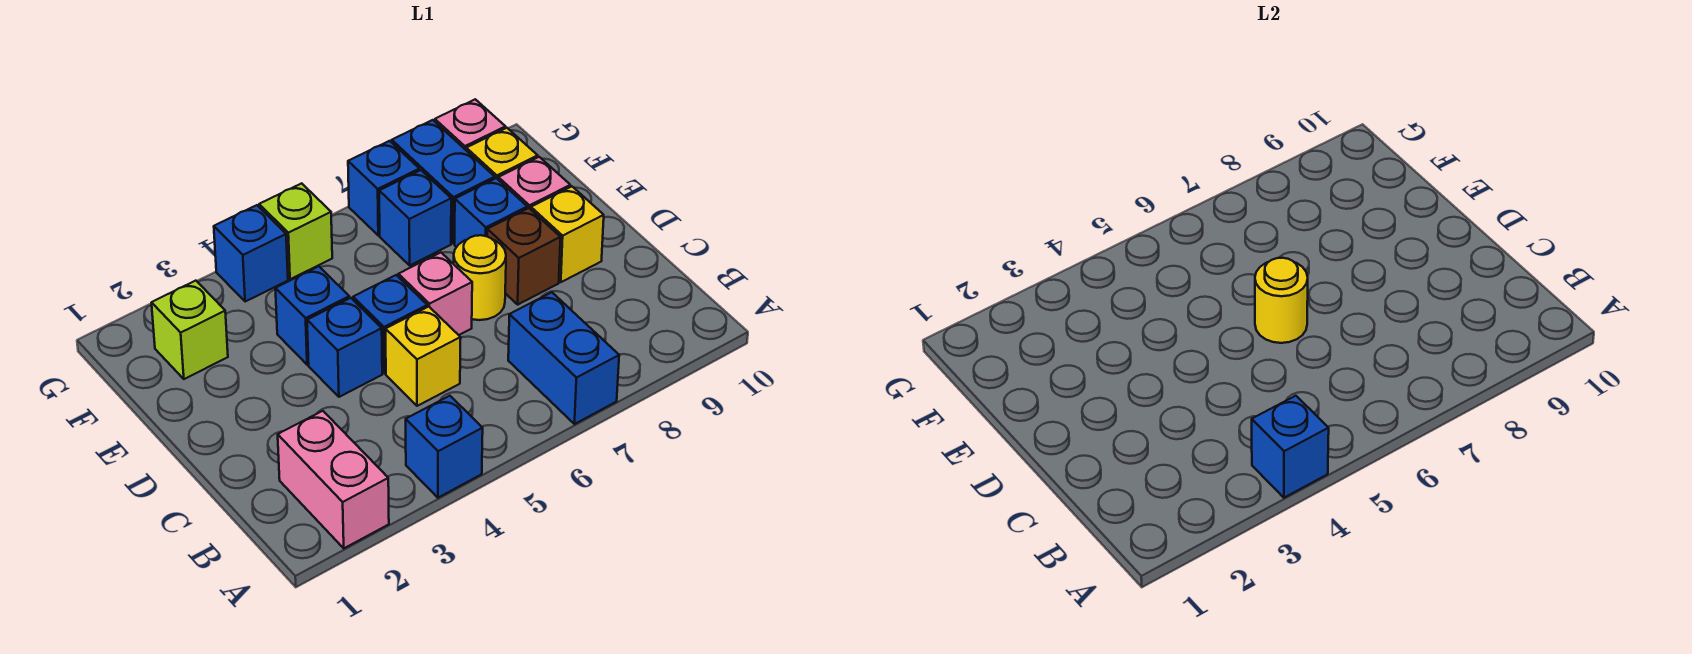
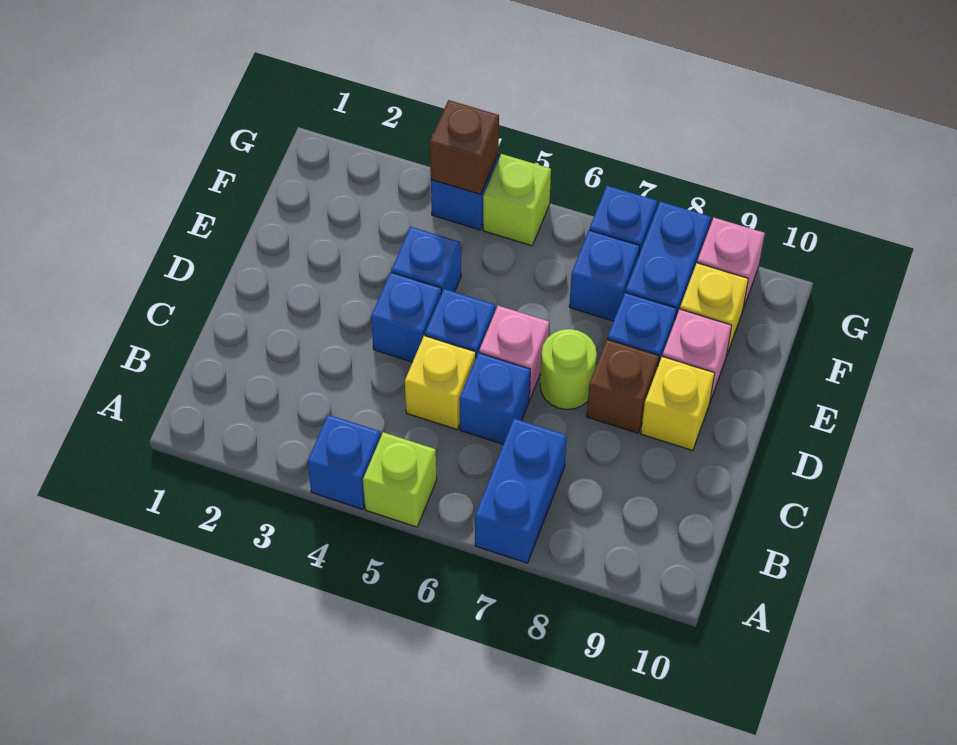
pink brick A2:B2 level 1 -> none
blue brick A4 level 2 -> blue brick C6 level 1
yellow round brick D6 level 2 -> none
yellow round brick D7 level 1 -> lime round brick D7 level 1
lime brick F2 level 1 -> lime brick A5 level 1
none -> brown brick G4 level 2

